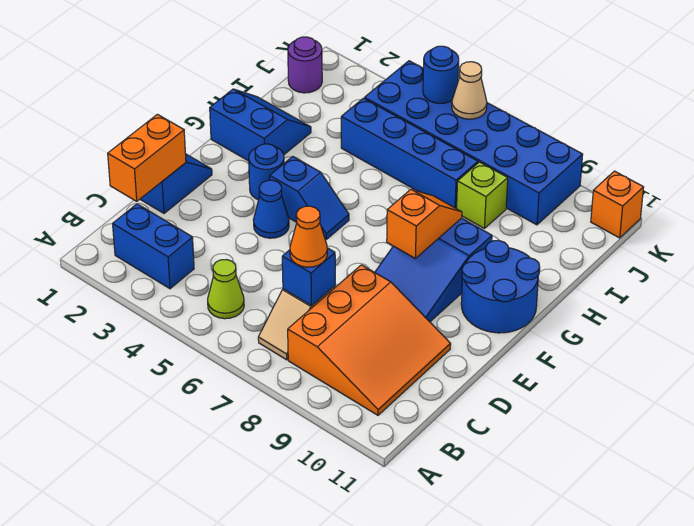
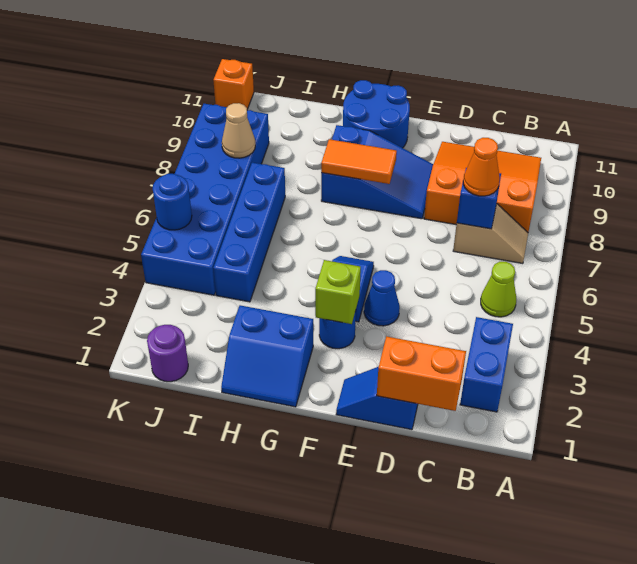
orange slope F8:G8 level 2 top F -> orange tile F8:G8 level 2
blue slope G1:H2 level 1 top G -> blue slope G1:H2 level 1 top 2
lime brick I8 level 1 -> lime brick F3 level 2
tan cone K6 level 2 -> tan cone J8 level 2

